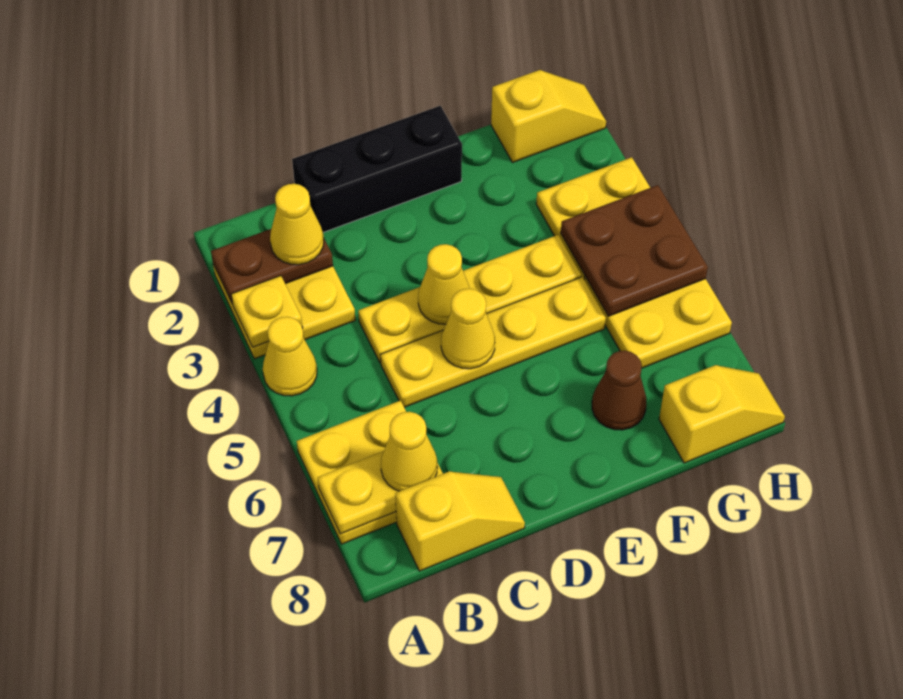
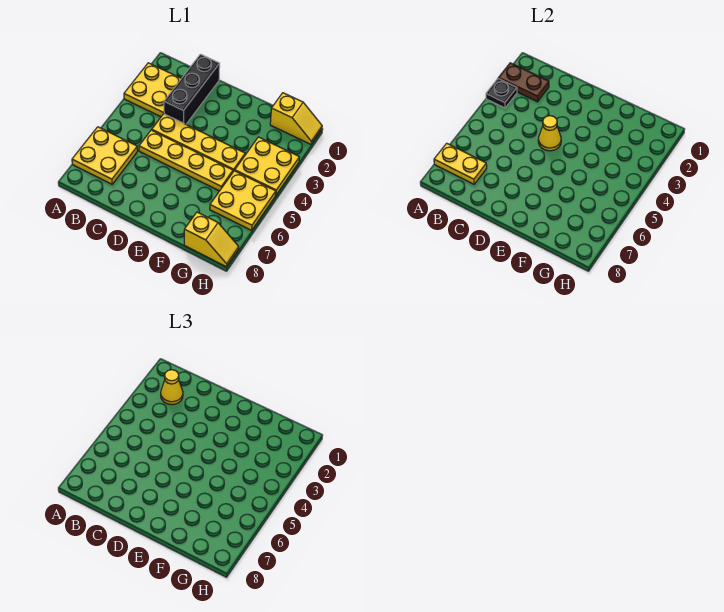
yellow plate A3 level 2 -> black plate A3 level 2
yellow cone A4 level 1 -> none
yellow cone B7 level 3 -> none
yellow slope B8:C8 level 1 top B -> none
black brick C1:E1 level 1 -> black brick C1:C3 level 1
yellow cone D5 level 2 -> none
brown cone F7 level 1 -> none
brown plate G4:H5 level 2 -> none

